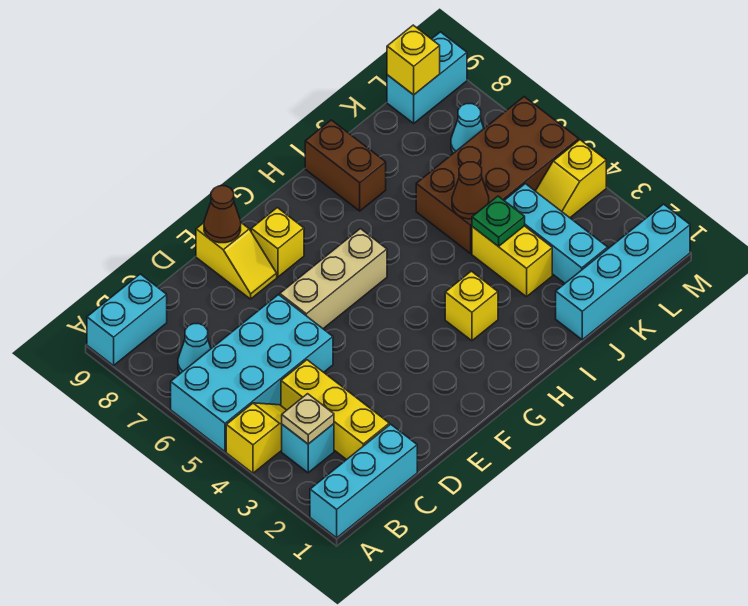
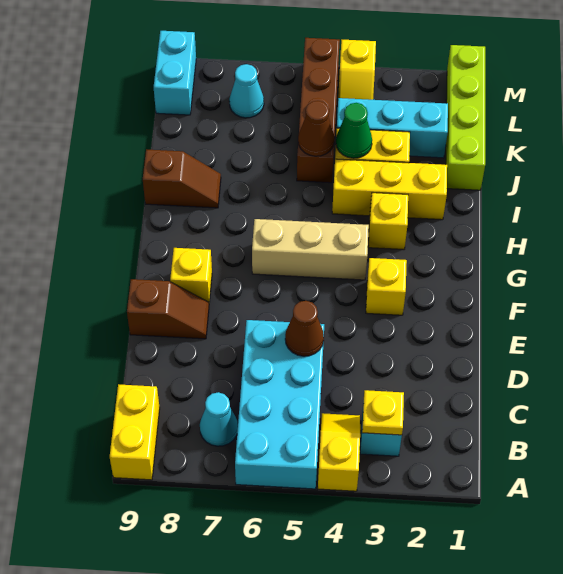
cyan brick A1:C1 level 1 -> none
cyan brick A9:B9 level 1 -> yellow brick A9:B9 level 1
tan plate B3 level 2 -> yellow plate B3 level 2
yellow brick C2:C4 level 1 -> yellow brick I2:I4 level 1
tan brick E6:G6 level 1 -> tan brick G4:G6 level 1
yellow slope E8:E9 level 1 top 9 -> brown slope E8:E9 level 1 top 9
brown cone E9 level 2 -> brown cone D5 level 2
brown brick I8:I9 level 1 -> brown slope I8:I9 level 1 top 9
cyan brick J1:M1 level 1 -> lime brick J1:M1 level 1
green plate J4 level 2 -> green cone J4 level 2
brown brick J5:M6 level 1 -> brown brick J5:M5 level 1
yellow brick L9 level 2 -> yellow brick F3 level 1

